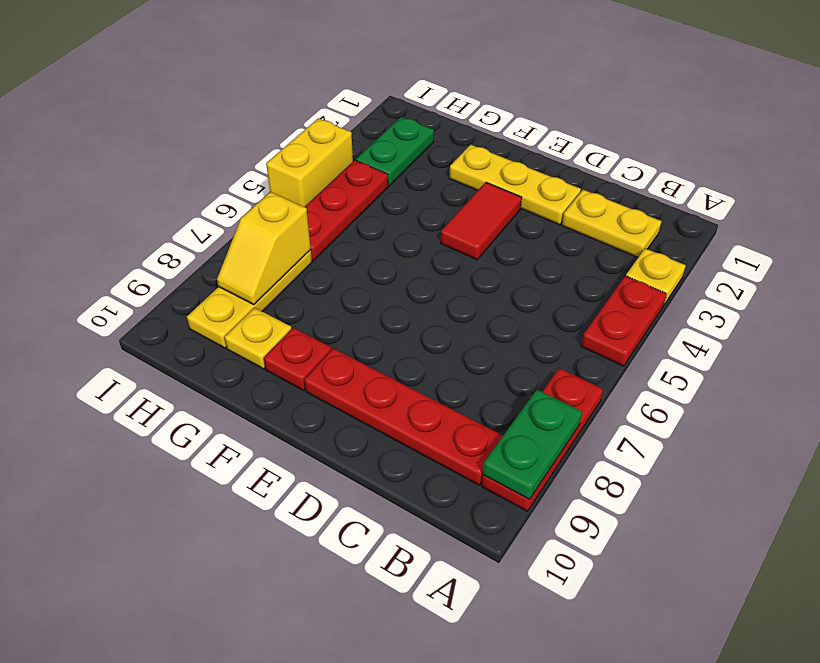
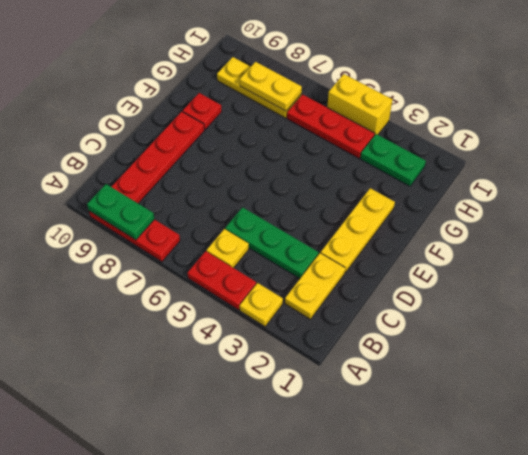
none -> green plate C3:C5 level 1
red tile E3:E4 level 1 -> none
yellow plate G9 level 1 -> yellow plate B5 level 1
yellow slope H7:H8 level 2 top 7 -> yellow plate H7:H8 level 2

